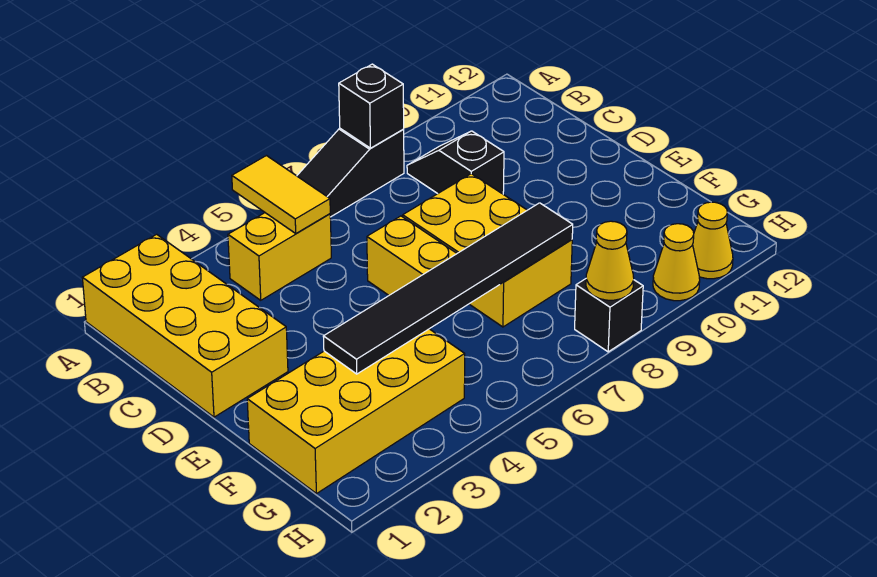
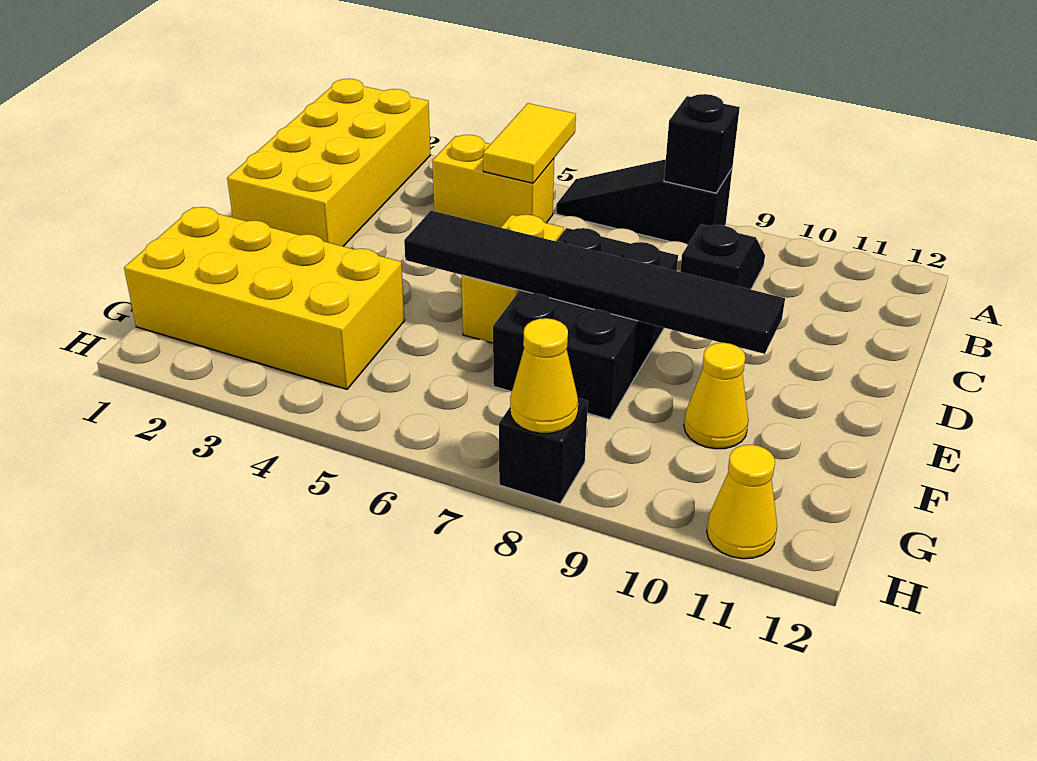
yellow brick D7:F8 level 1 -> black brick D7:F8 level 1
black tile F3:F8 level 2 -> black tile E5:E10 level 2
yellow cone H10 level 1 -> yellow cone F10 level 1

